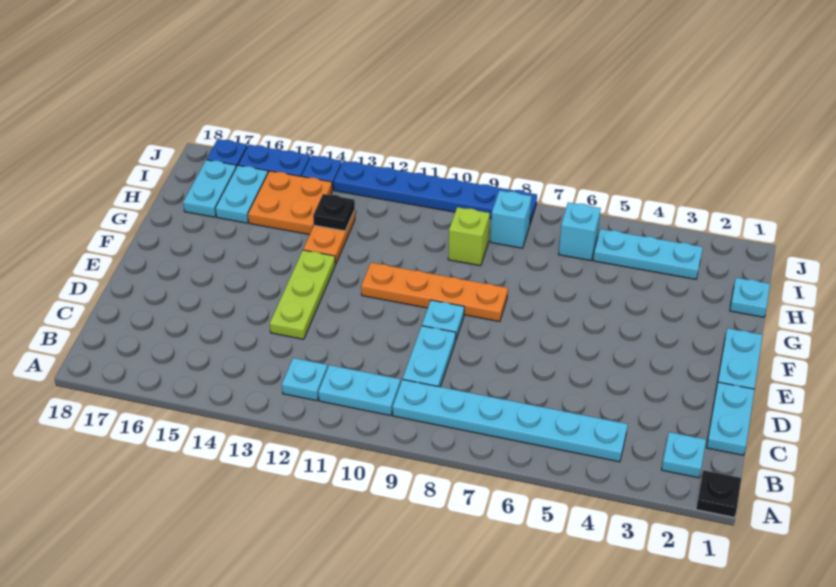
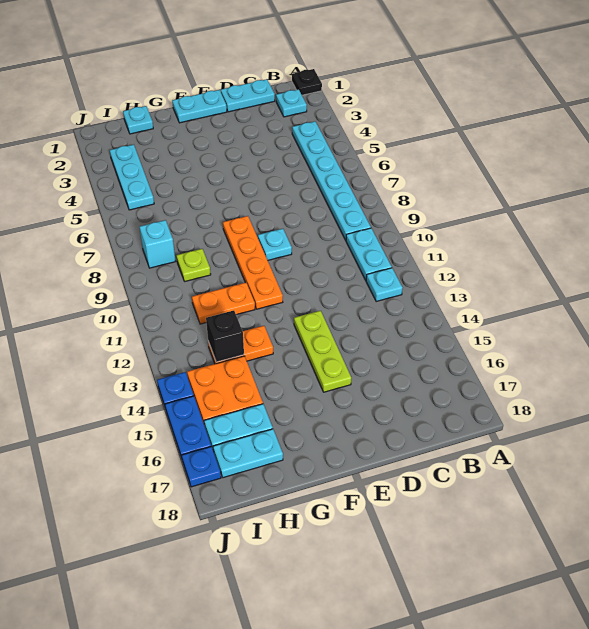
cyan plate C9:D9 level 1 -> none
lime plate D13:F13 level 1 -> lime plate E13:E15 level 1
none -> orange plate G11:H11 level 1
lime brick H9 level 1 -> lime plate H9 level 1
black plate H13 level 2 -> black brick H13 level 2
cyan brick I6 level 1 -> none
blue plate J8:J13 level 1 -> none

